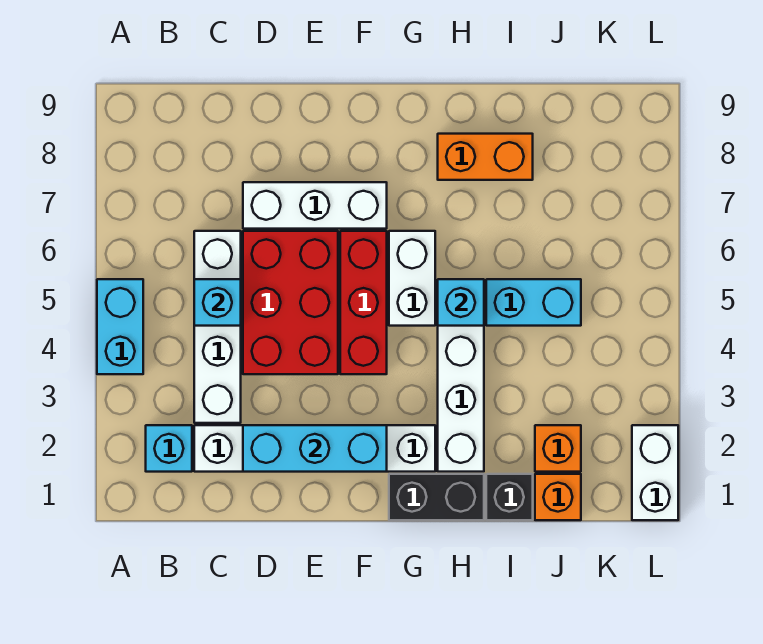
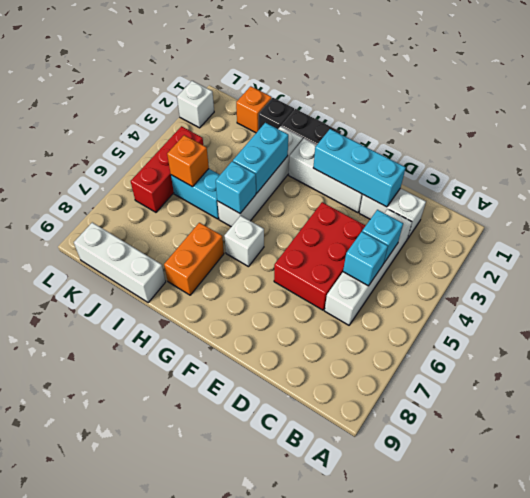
cyan brick A4:A5 level 1 -> cyan brick H3:H4 level 2
cyan brick B2 level 1 -> cyan brick C4 level 2
white brick D7:F7 level 1 -> white brick I9:K9 level 1
red brick F4:F6 level 1 -> red brick K4:K6 level 1
white brick G5:G6 level 1 -> white brick G6 level 1
orange brick H8:I8 level 1 -> orange brick H7:H8 level 1
orange brick J2 level 1 -> orange brick J5 level 2
white brick L1:L2 level 1 -> white brick L2 level 1

